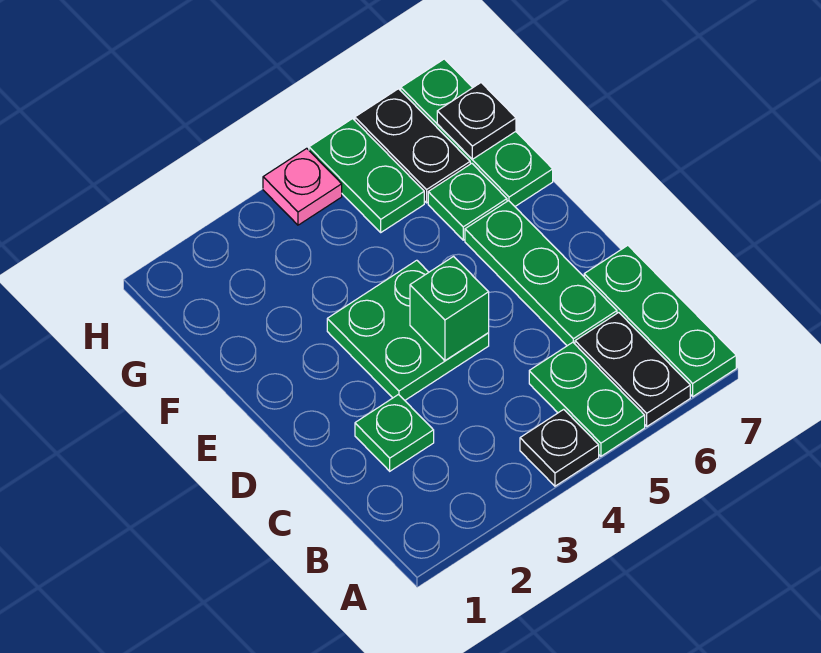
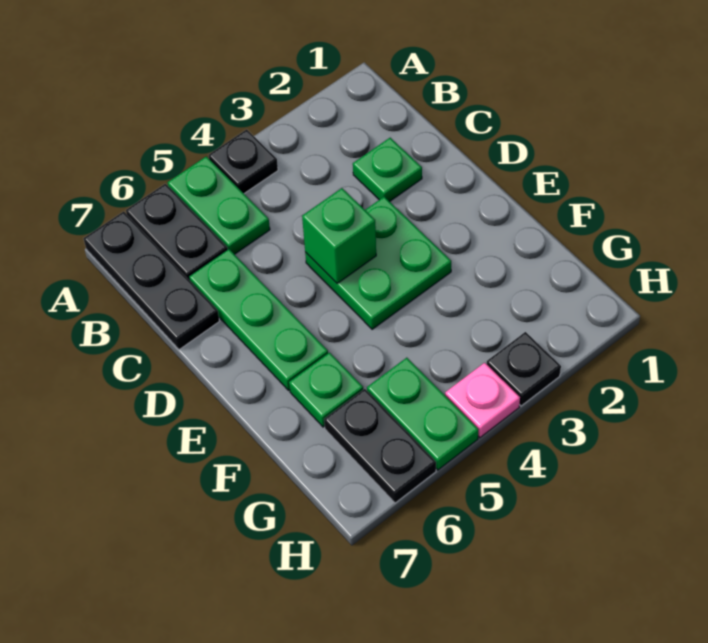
green plate A7:C7 level 1 -> black plate A7:C7 level 1
green plate F7:H7 level 1 -> none
black plate G7 level 2 -> black plate H3 level 1

